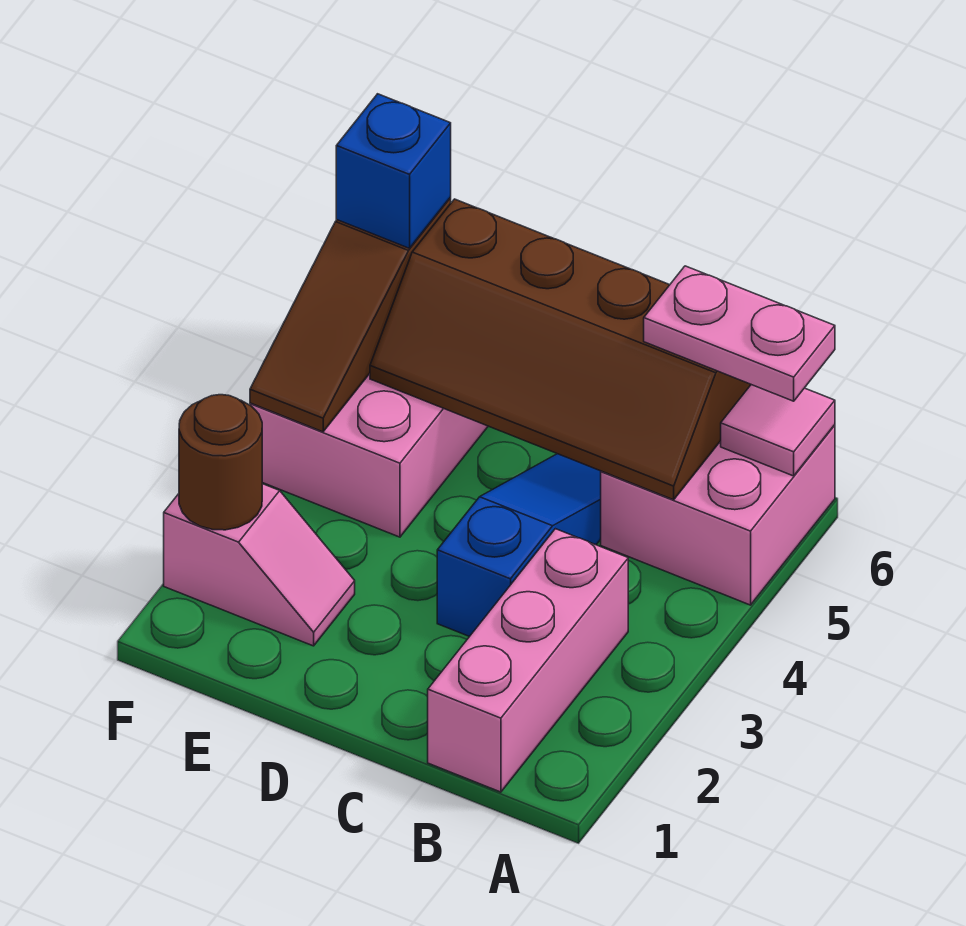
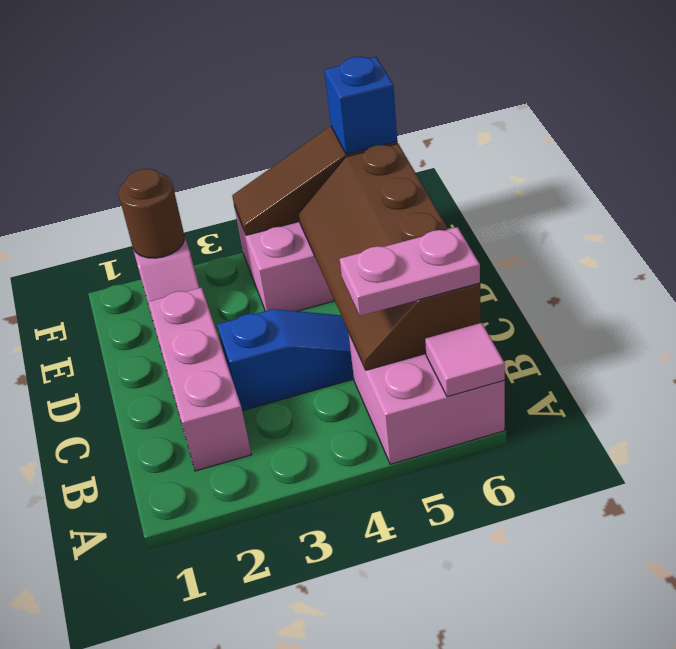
pink plate A6:B6 level 3 -> pink plate B5:B6 level 3
pink brick B1:B3 level 1 -> pink brick B2:D2 level 1

